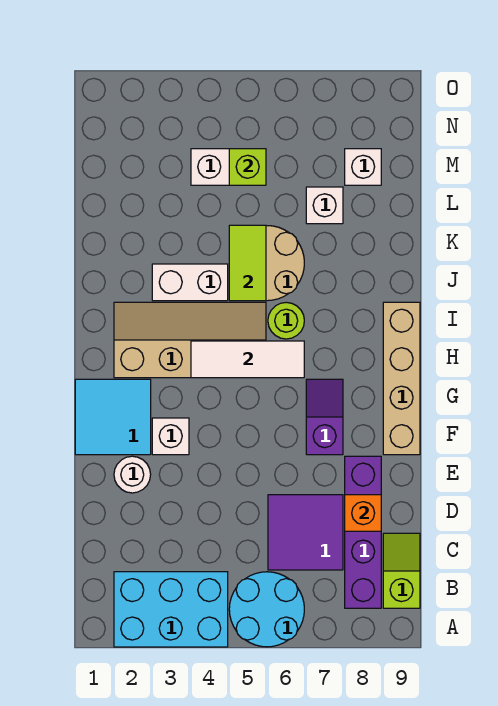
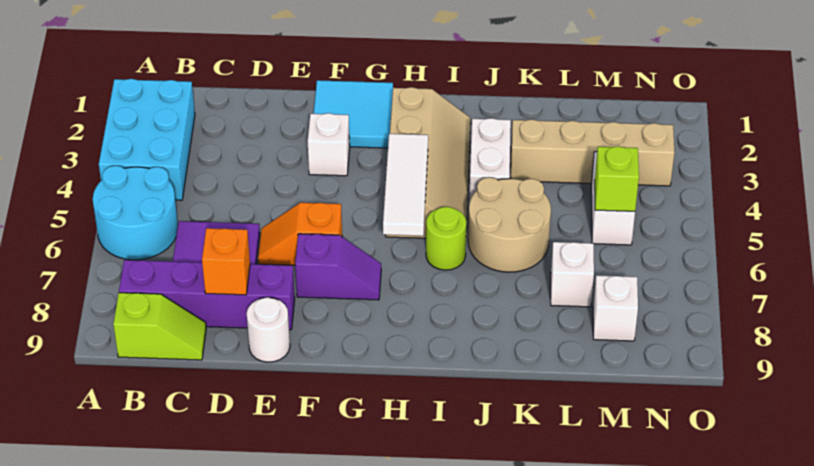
white round brick E2 level 1 -> white round brick E9 level 1
none -> orange slope E6:F6 level 1 top F
tan brick F9:I9 level 1 -> tan brick K3:N3 level 1
lime tile J5:K5 level 2 -> none

